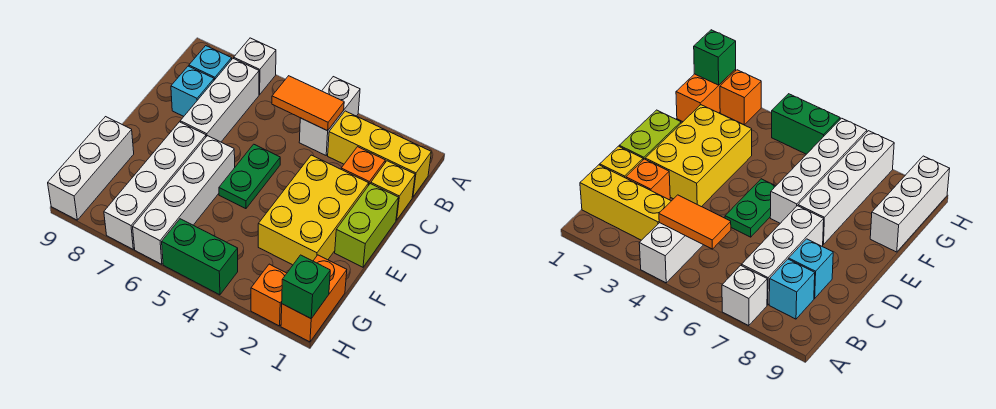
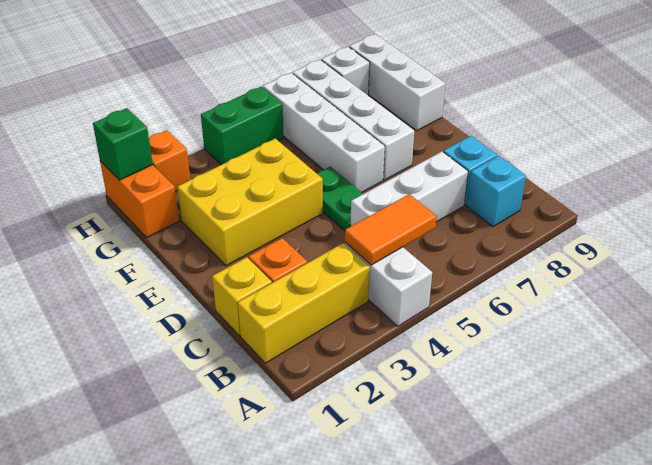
white brick A7 level 1 -> white brick H8 level 1
white brick B7:D7 level 1 -> white brick C5:C7 level 1
lime brick D1:E1 level 1 -> none
yellow brick D2:F3 level 1 -> yellow brick E2:F4 level 1

